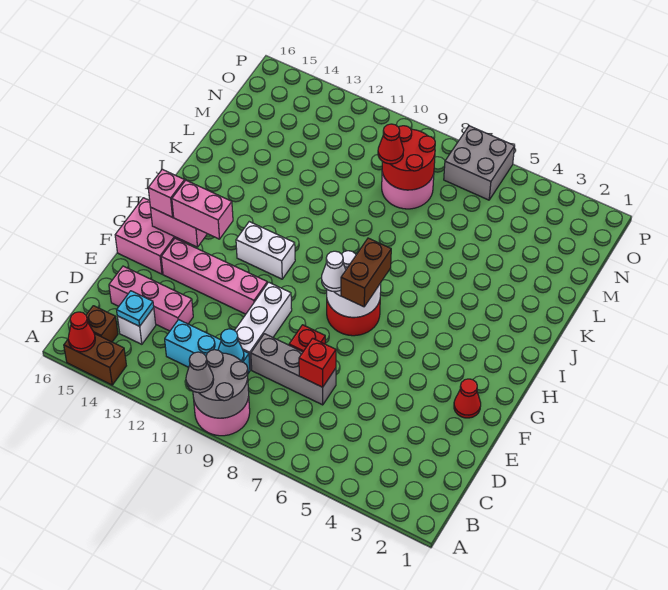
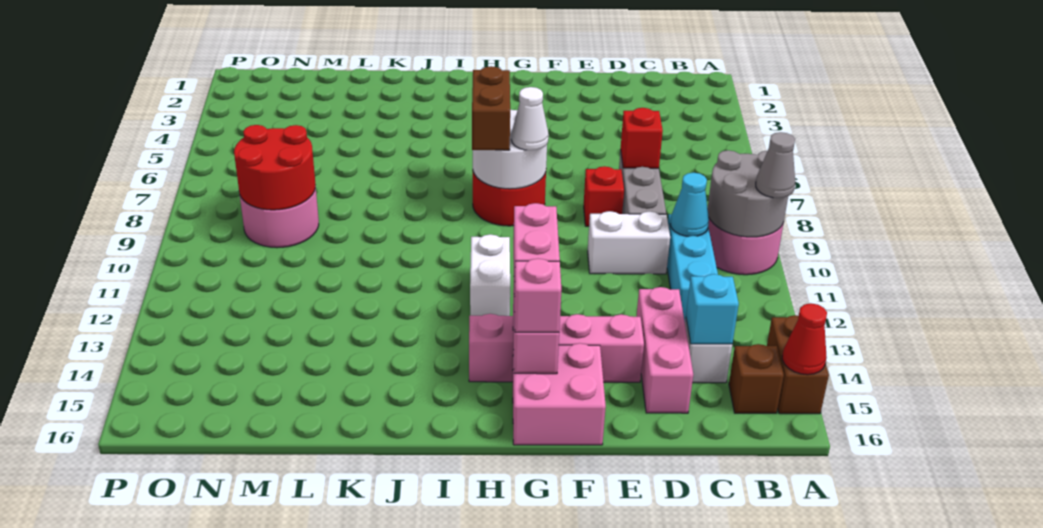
cyan plate C14 level 2 -> cyan brick C14 level 2
white brick D10:F10 level 1 -> white brick D10:E10 level 1
red cone F2 level 1 -> none
pink brick F11:F14 level 1 -> pink brick E14:H14 level 1
brown brick G7:H7 level 3 -> brown brick H7:H8 level 3
red cone M9 level 3 -> none
grey brick O6:P7 level 1 -> none

